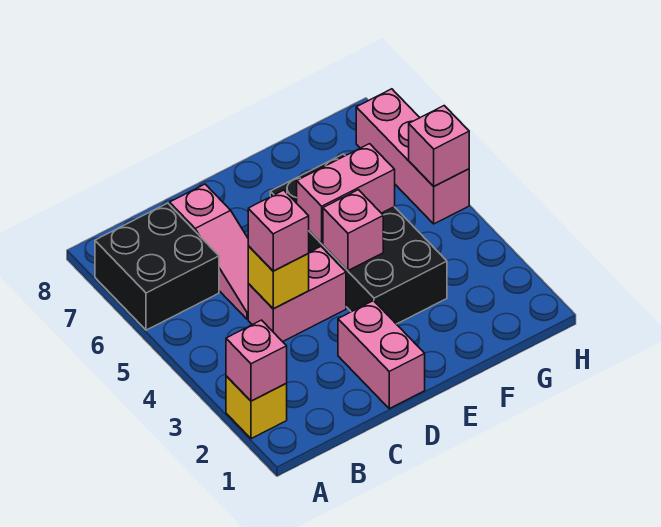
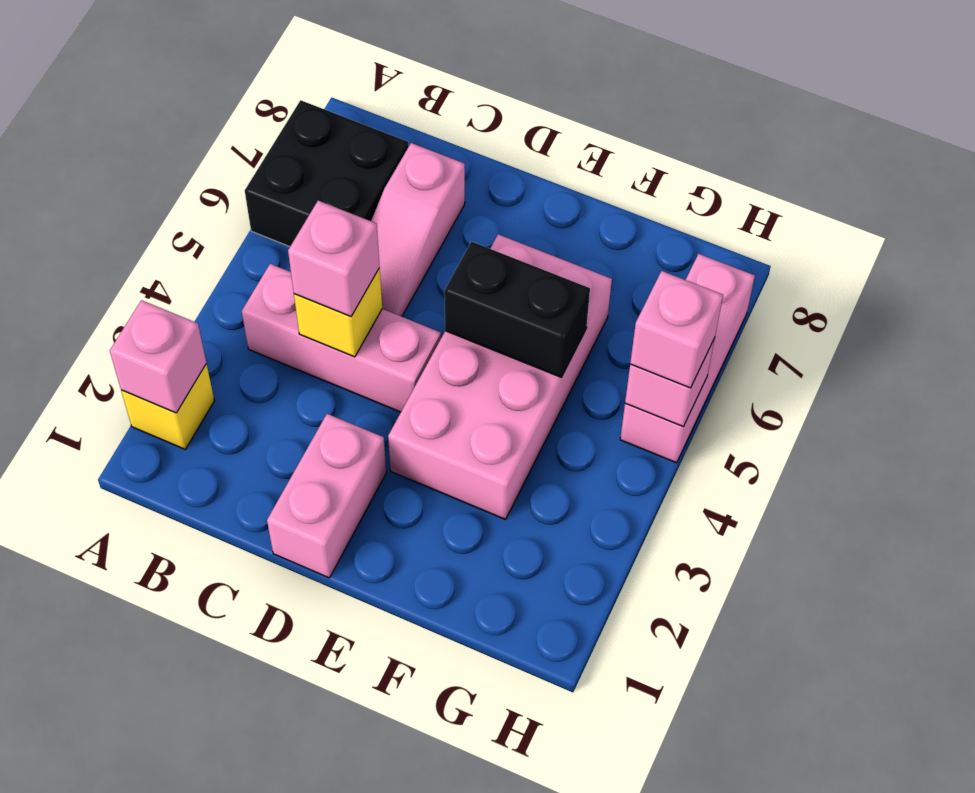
pink brick C4:D4 level 1 -> pink brick B4:D4 level 1
black brick E3:F6 level 1 -> pink brick E3:F6 level 1
pink brick E4 level 2 -> pink brick H5 level 3
pink brick E5:F5 level 2 -> black brick E5:F5 level 2

